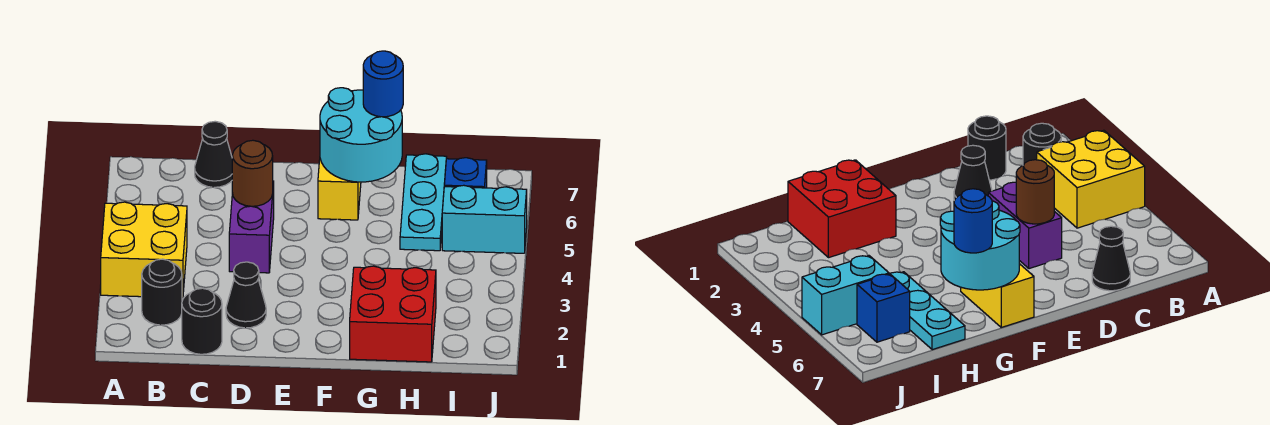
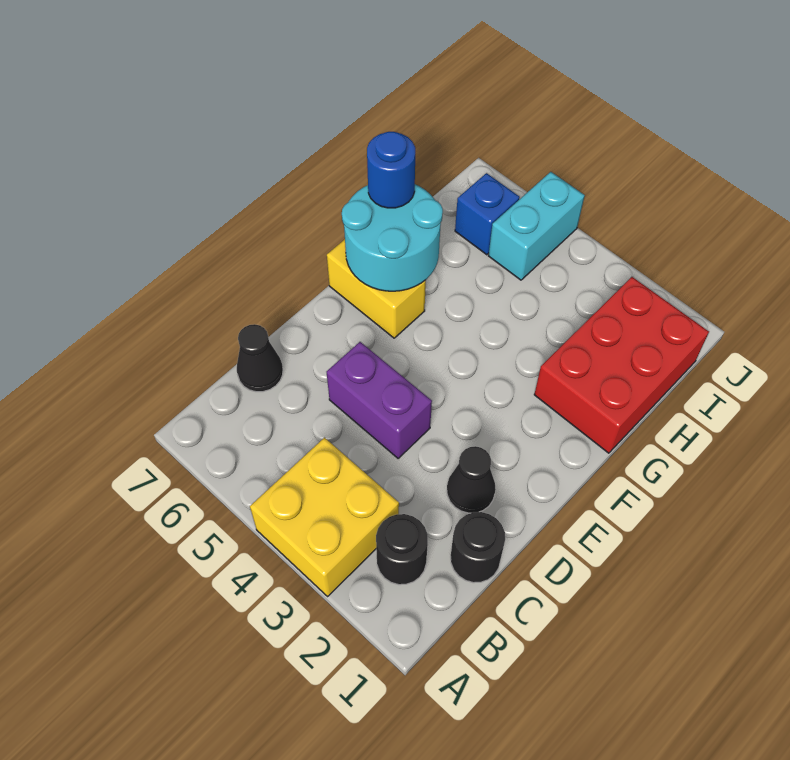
brown round brick D5 level 2 -> none
red brick G1:H2 level 1 -> red brick G1:I2 level 1
cyan plate H5:H7 level 1 -> none

